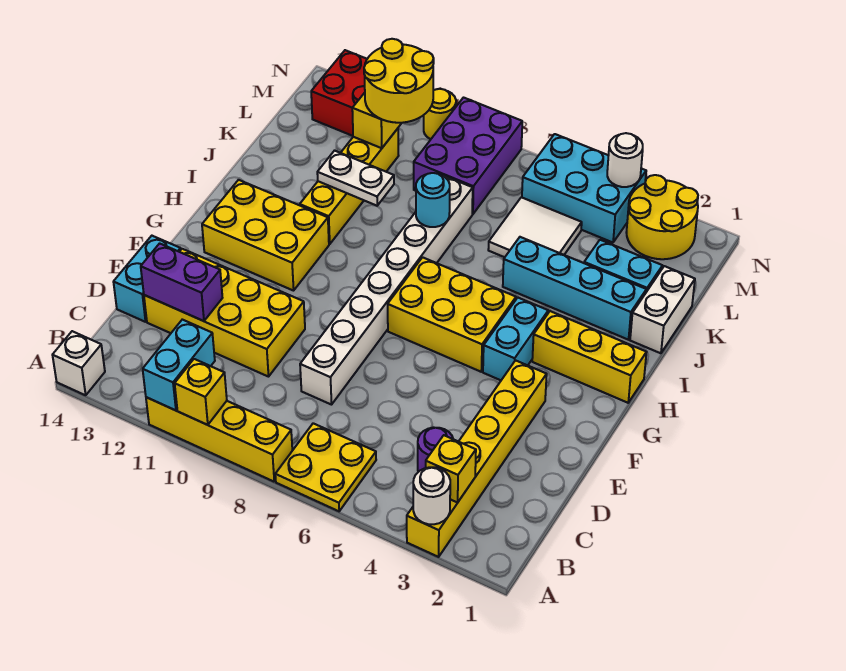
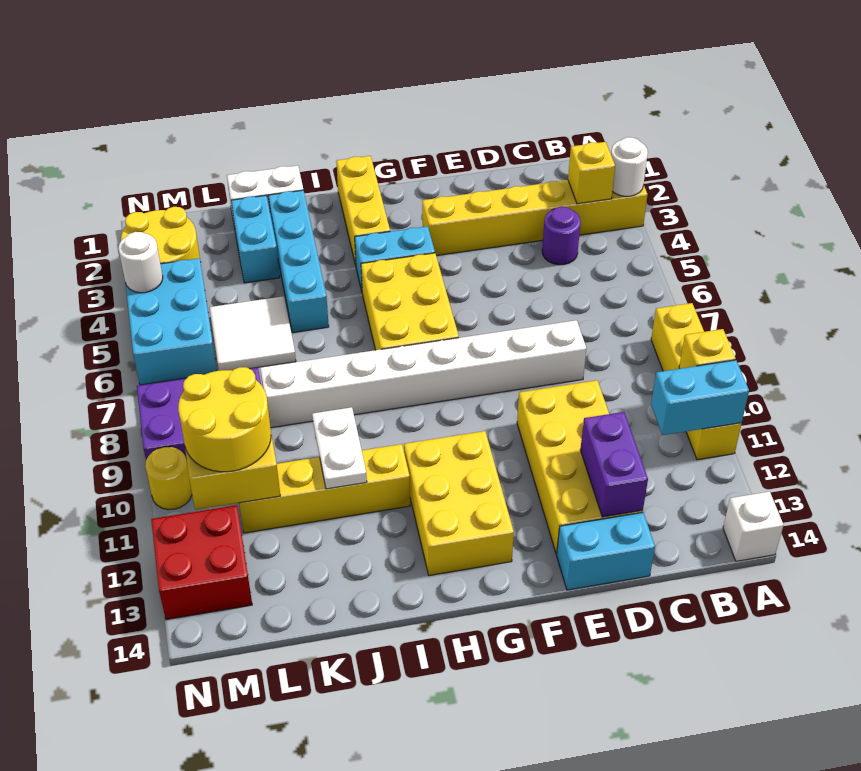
yellow plate A6:B7 level 1 -> none
cyan round brick J8 level 2 -> none

